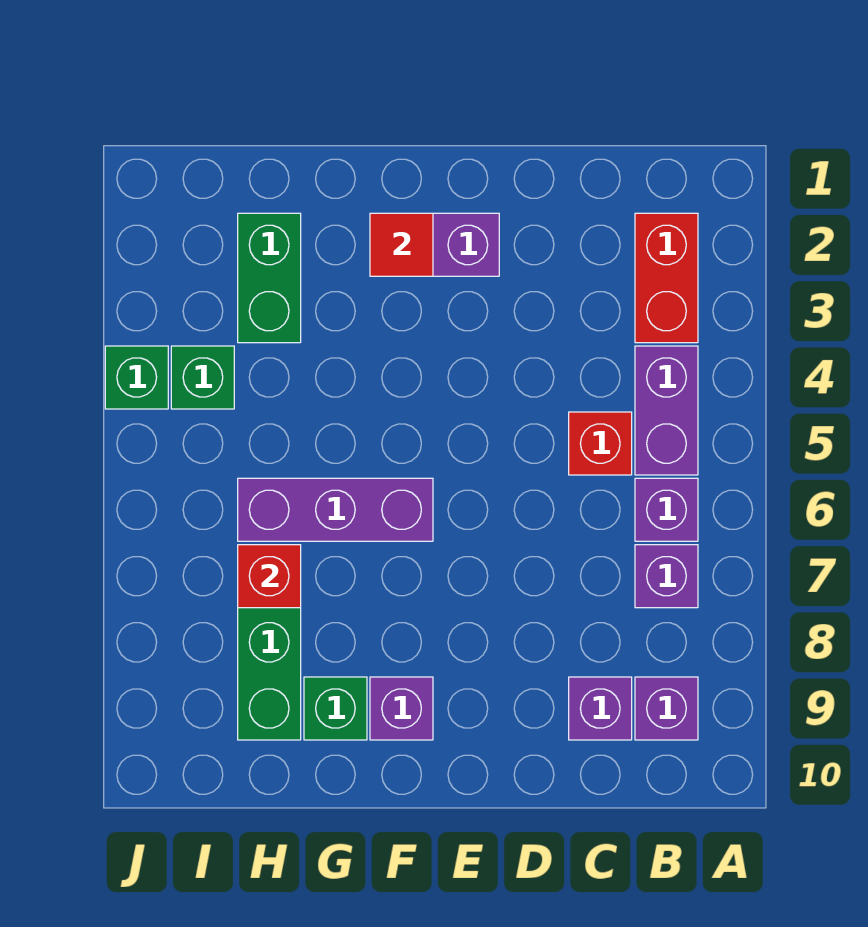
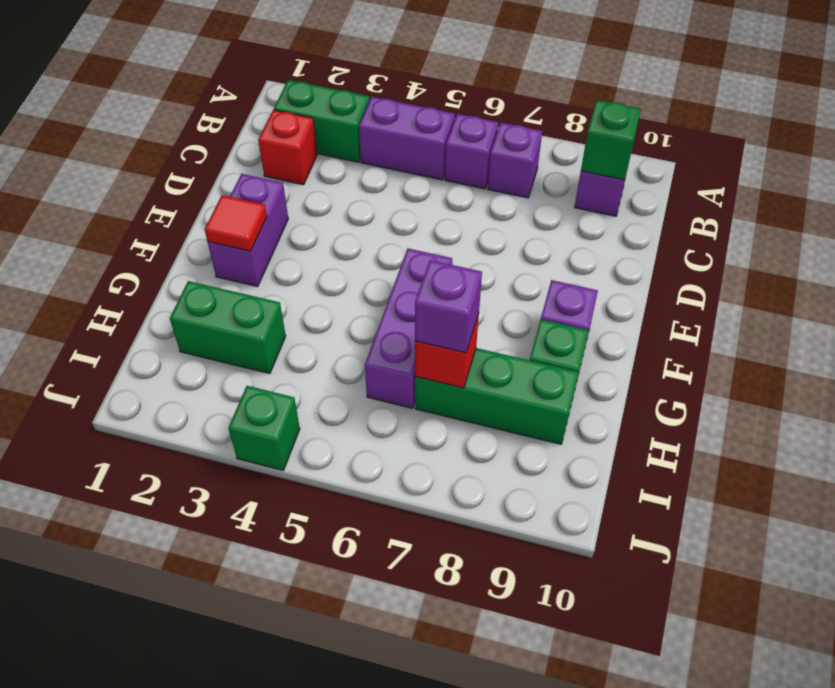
red brick B2:B3 level 1 -> green brick B2:B3 level 1
red brick C5 level 1 -> red brick C2 level 1
purple brick C9 level 1 -> purple brick H7 level 3
green brick I4 level 1 -> green brick B9 level 2

